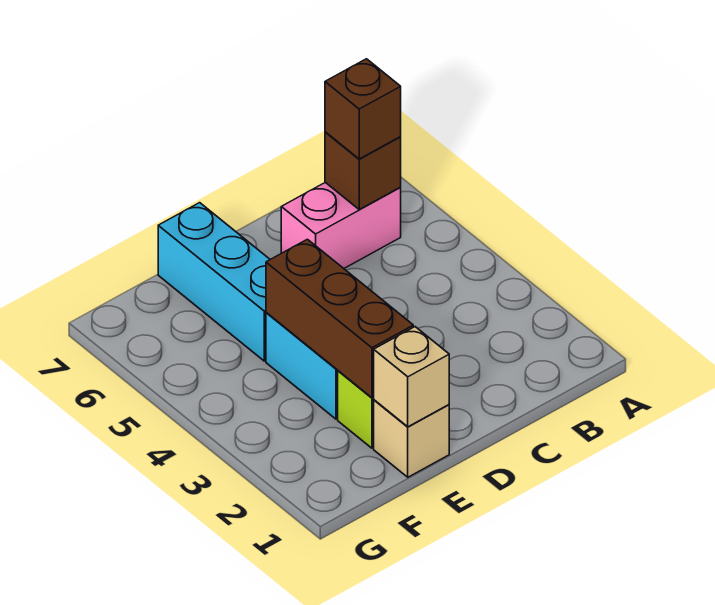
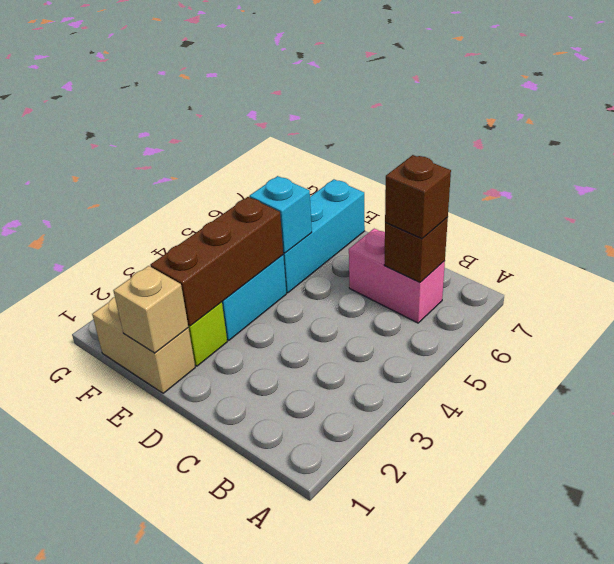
tan brick E1 level 1 -> tan brick E1:F1 level 1
none -> cyan brick E5 level 2

